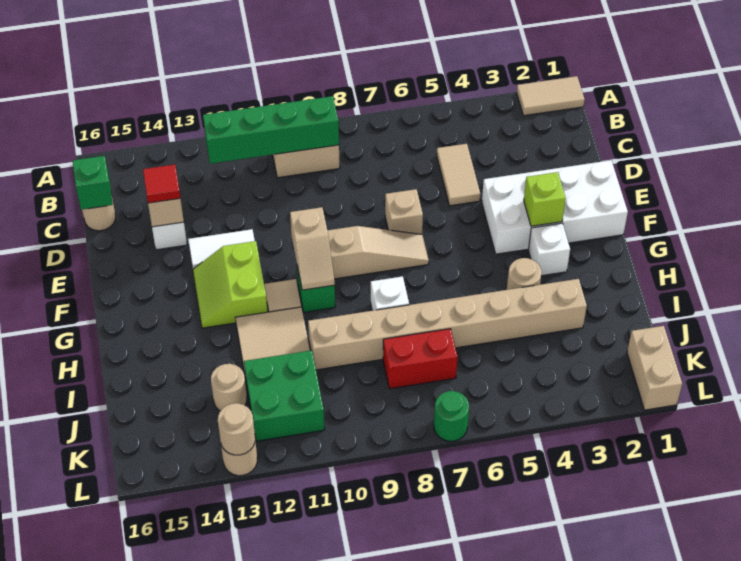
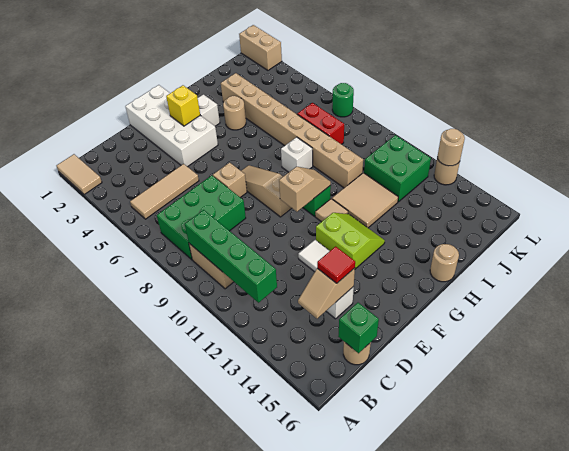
none -> green brick B7:D8 level 1
tan tile C5:D5 level 1 -> tan tile B5:D5 level 1
lime brick F3 level 2 -> yellow brick F3 level 2
lime slope F12:G13 level 1 top 12 -> lime slope F12:G13 level 1 top F
tan round brick J13 level 1 -> tan round brick H16 level 1
tan brick K1:L1 level 1 -> tan brick L1:L2 level 1

